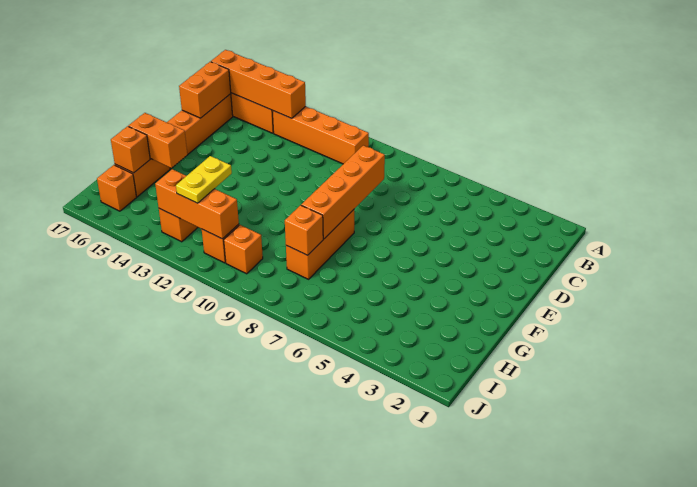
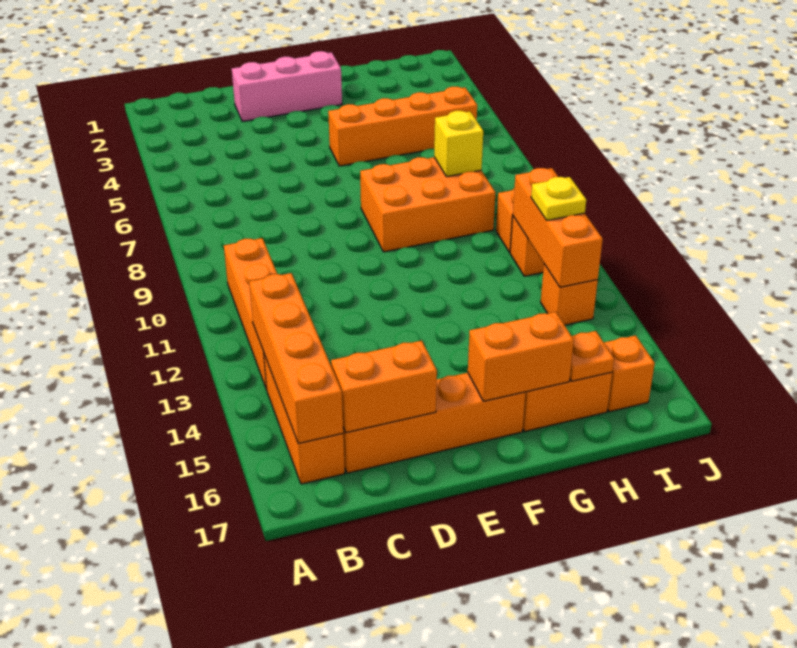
none -> pink brick D2:F2 level 1
orange brick D8:G8 level 2 -> orange brick F5:I5 level 1
orange brick F8:H8 level 1 -> orange brick F8:H9 level 1
orange brick G15:G16 level 2 -> orange brick F16:G16 level 2
orange brick H8 level 2 -> yellow brick H8 level 2
yellow plate H12:I12 level 3 -> yellow plate I12 level 3
orange brick H16 level 2 -> orange plate H16 level 2

